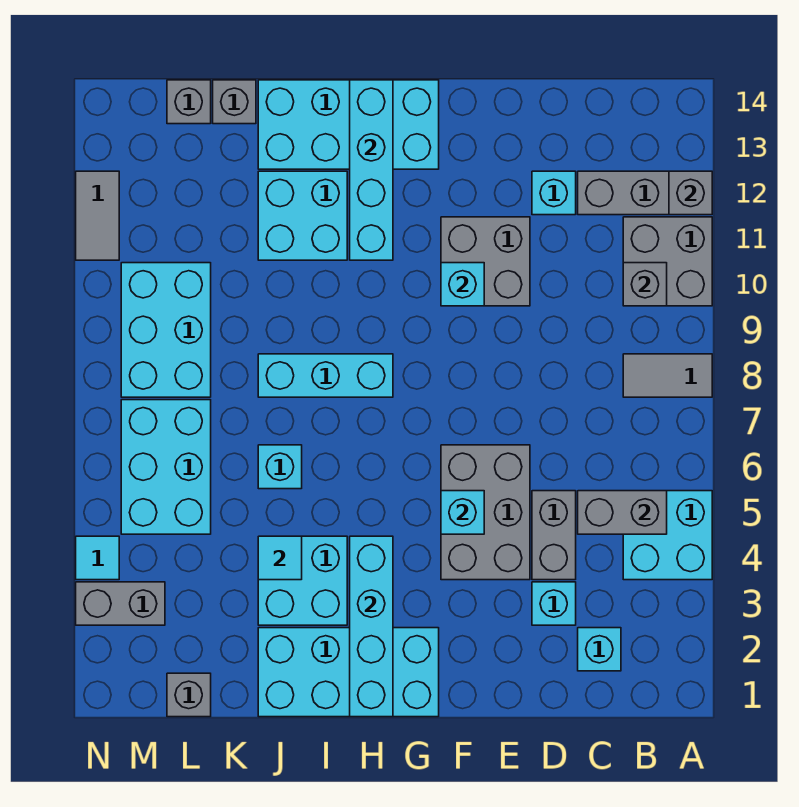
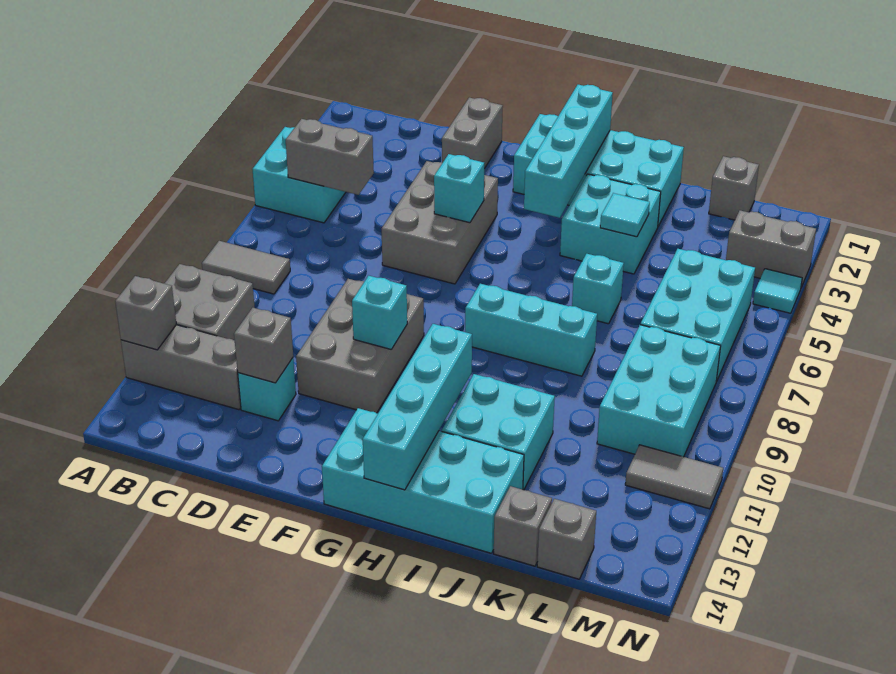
grey brick B10 level 2 -> grey brick D12 level 2
cyan brick C2 level 1 -> none
cyan brick D3 level 1 -> none
grey brick D4:D5 level 1 -> grey brick E1:E2 level 1
grey brick E10:F11 level 1 -> grey brick E9:F11 level 1
grey tile N11:N12 level 1 -> grey tile M11:N11 level 1

